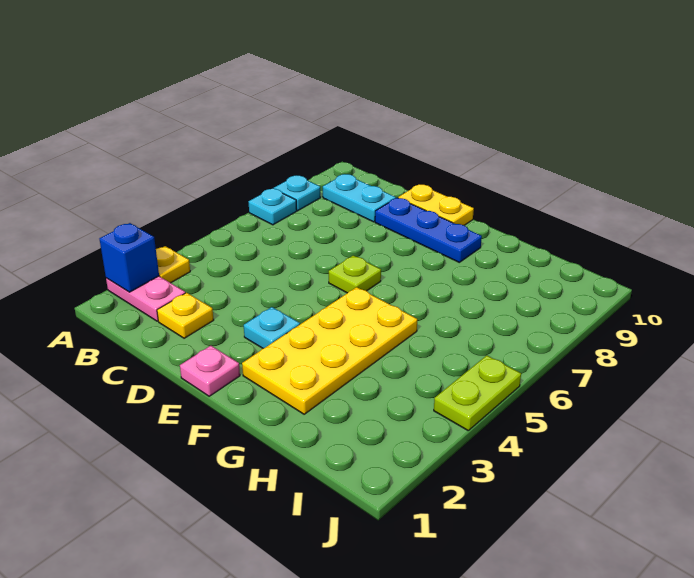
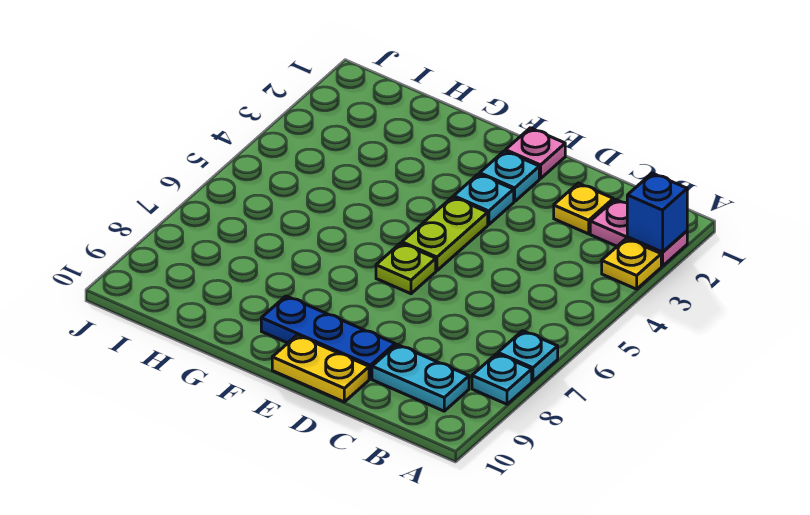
none -> cyan plate E2 level 1
yellow plate F2:G5 level 1 -> none
lime plate J4:J5 level 1 -> lime plate E4:E5 level 1

